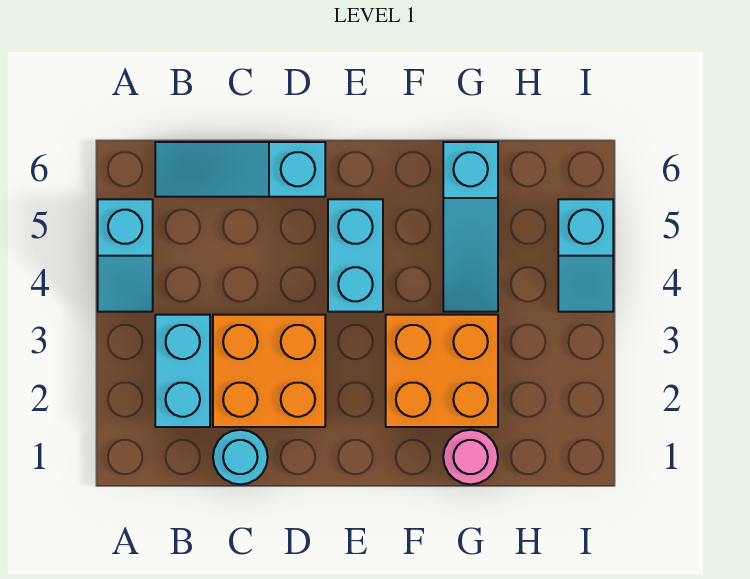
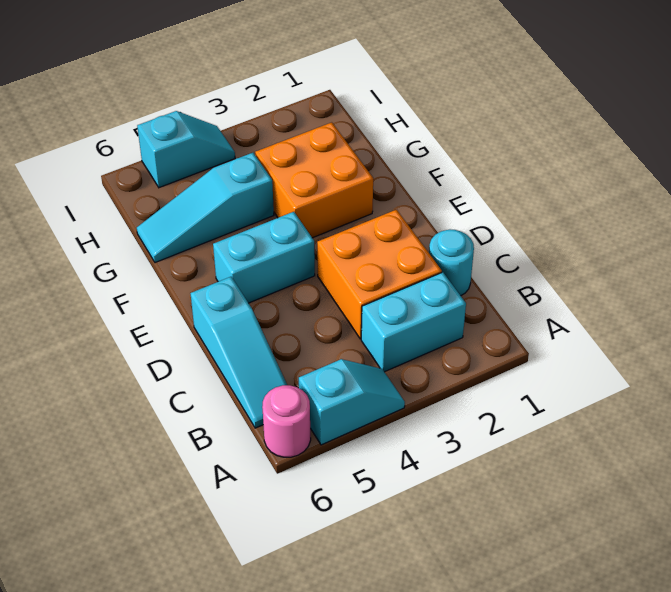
pink round brick G1 level 1 -> pink round brick A6 level 1
cyan slope G4:G6 level 1 top 6 -> cyan slope G4:G6 level 1 top 4

